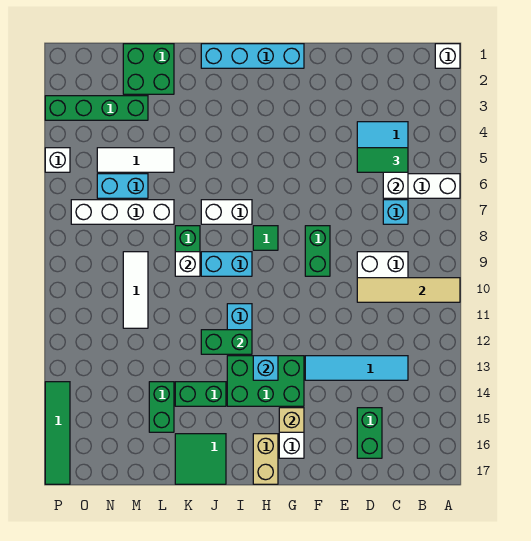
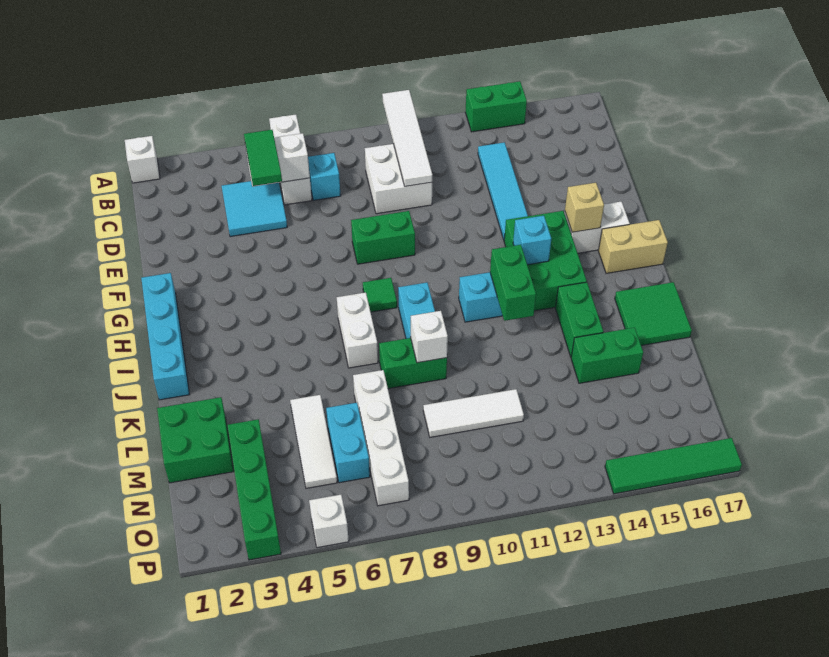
tan tile A10:D10 level 2 -> white tile A10:D10 level 2
green brick D15:D16 level 1 -> green brick A13:A14 level 1

